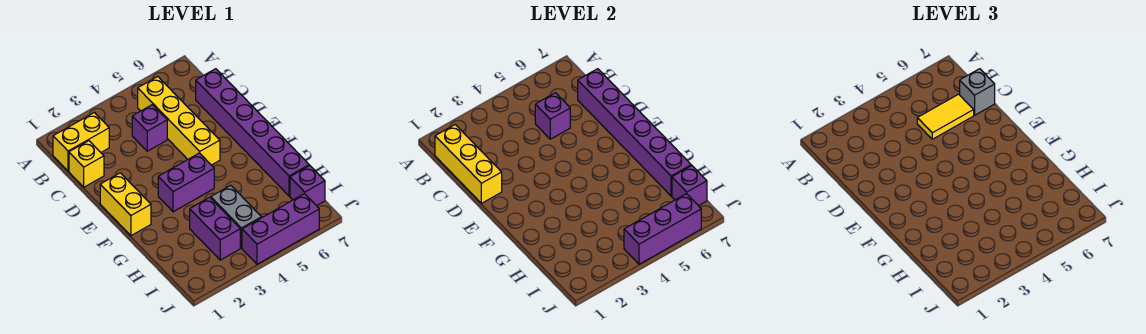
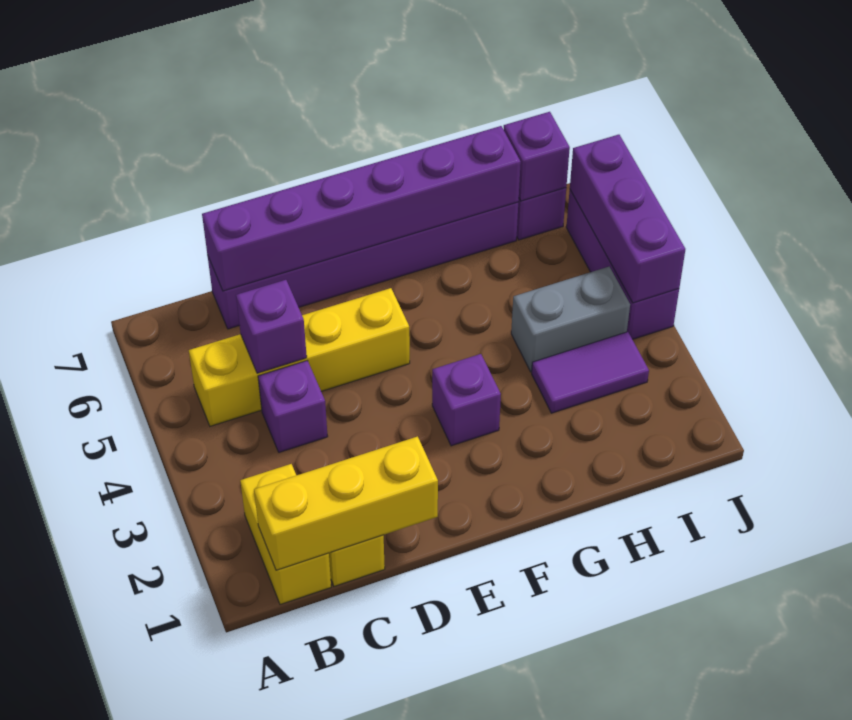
yellow tile C5:C6 level 3 -> none
grey brick C7 level 3 -> none
yellow brick E1:F1 level 1 -> none
purple brick F3:F4 level 1 -> purple brick F3 level 1
purple brick H3:I3 level 1 -> purple tile H3:I3 level 1

